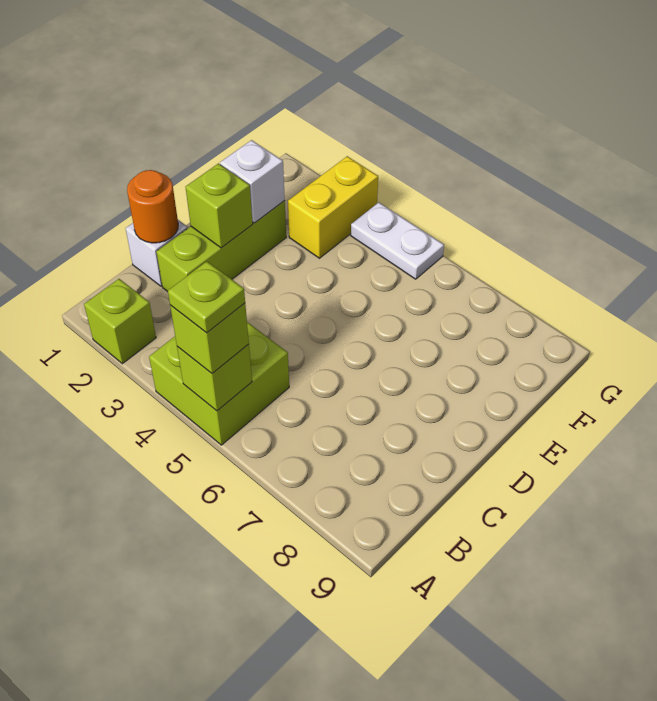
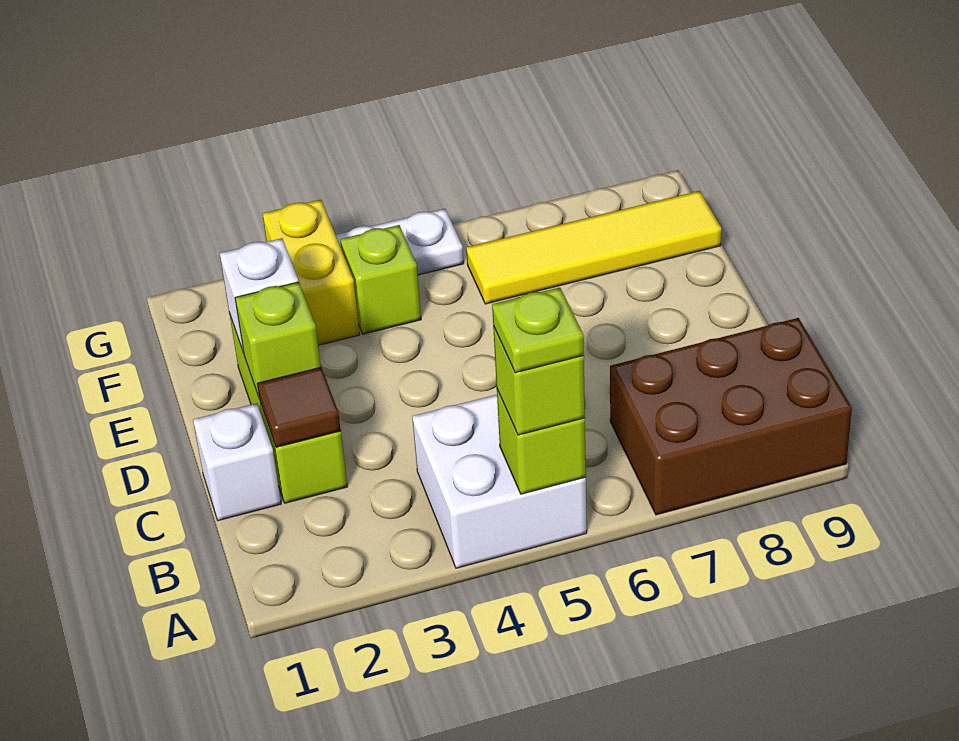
lime brick A2 level 1 -> lime brick F4 level 1
lime brick A4:B5 level 1 -> white brick A4:B5 level 1
none -> brown brick A7:B9 level 1
orange round brick C1 level 2 -> none
none -> brown tile C2 level 2
none -> yellow tile F6:F9 level 1

